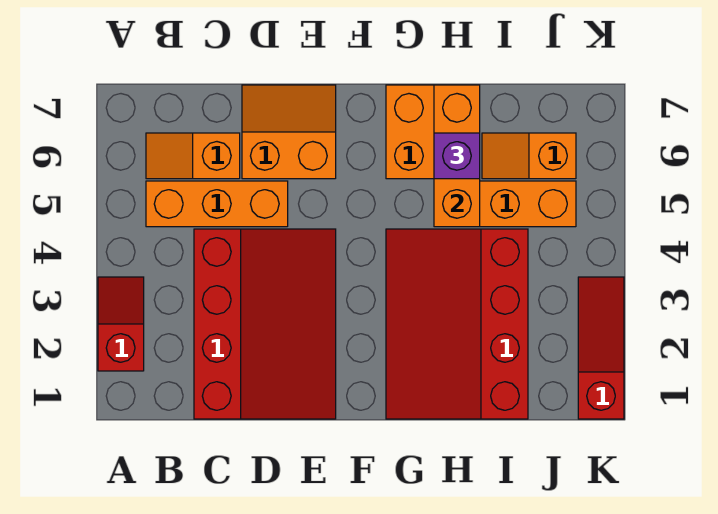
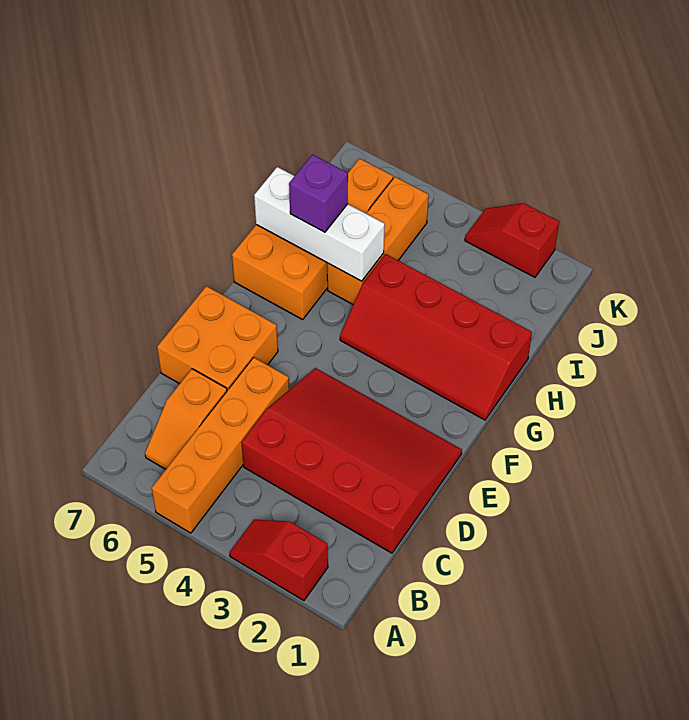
orange brick B5:D5 level 1 -> orange brick A5:D5 level 1
orange slope D6:E7 level 1 top 6 -> orange brick D6:E7 level 1
red slope G1:I4 level 1 top I -> red slope G1:H4 level 1 top H
orange brick H5:H7 level 2 -> white brick H5:H7 level 2
red slope K1:K3 level 1 top 1 -> red slope K2:K3 level 1 top 2

